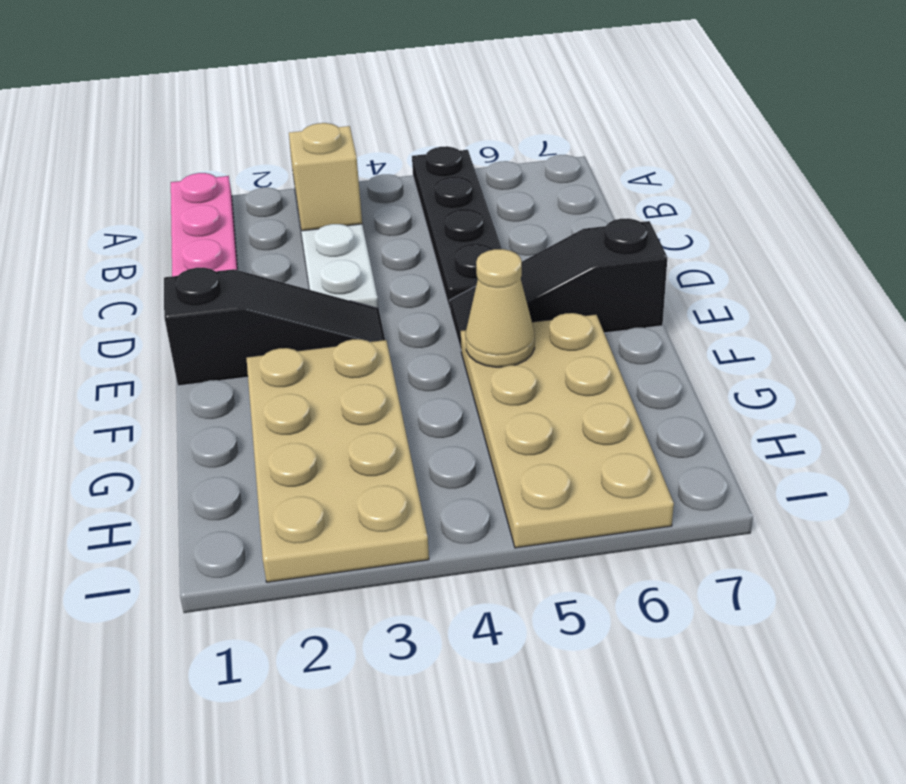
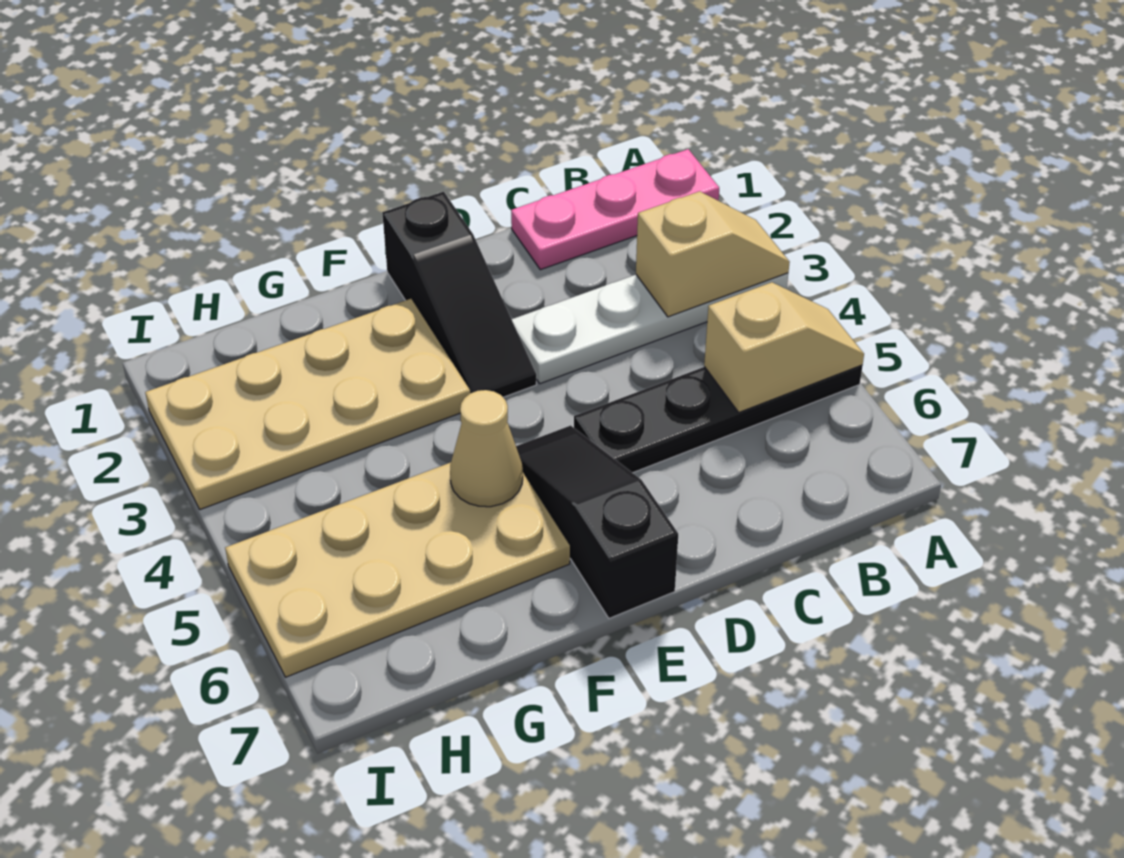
none -> tan slope A5:B5 level 2 top B

